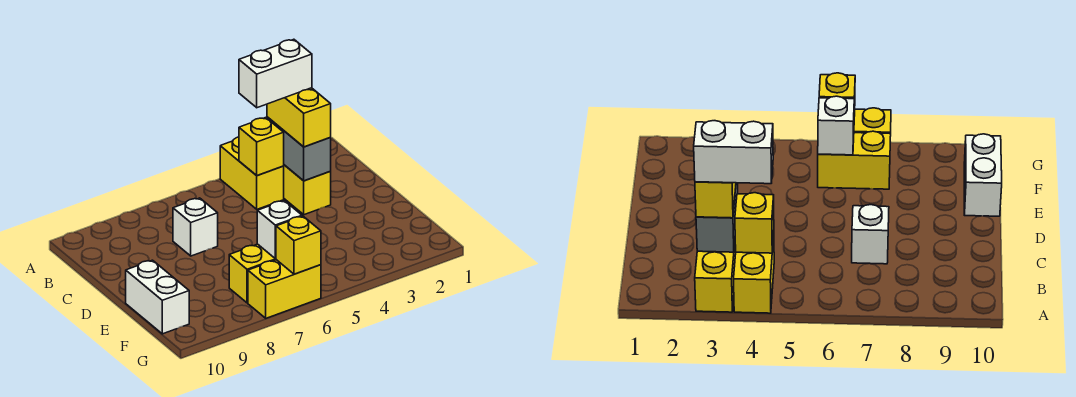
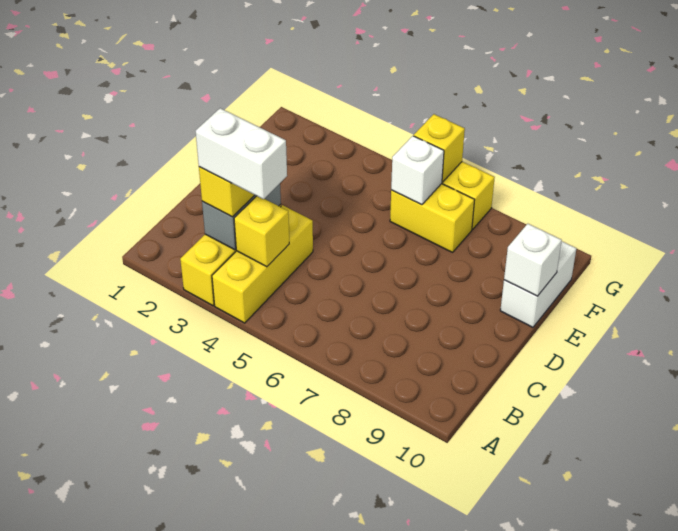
yellow brick A4:B4 level 1 -> yellow brick A4:C4 level 1
white brick C7 level 1 -> white brick E10 level 2

